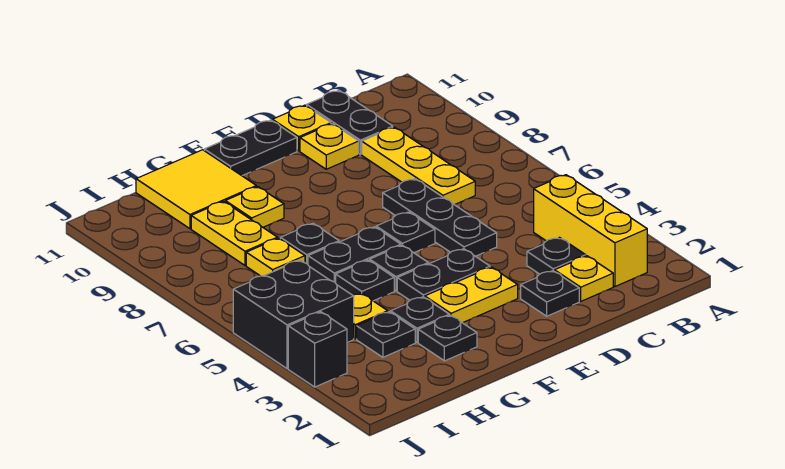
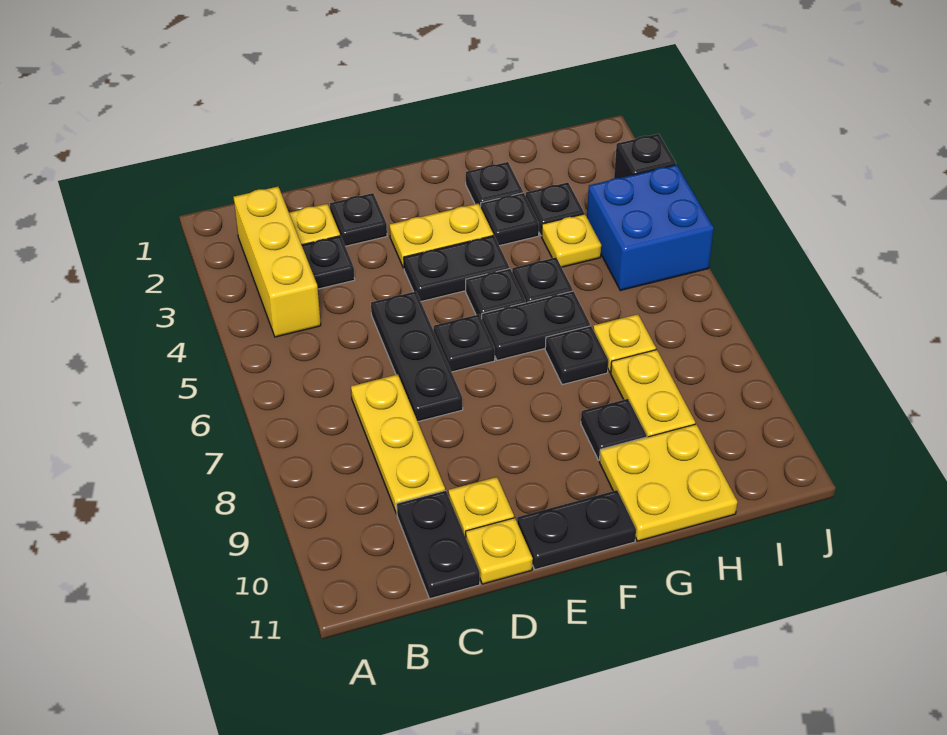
yellow plate G9 level 1 -> black plate G9 level 1
yellow tile G10:H11 level 1 -> yellow plate G10:H11 level 1
black brick I4:J5 level 1 -> blue brick I4:J5 level 1

